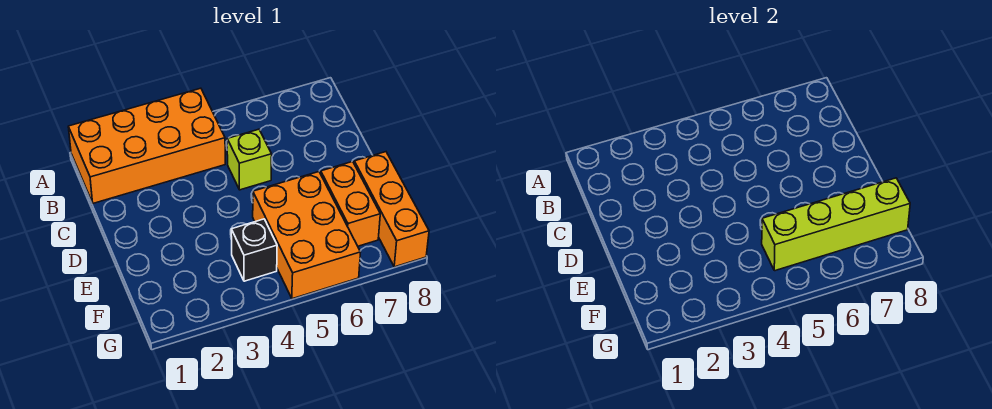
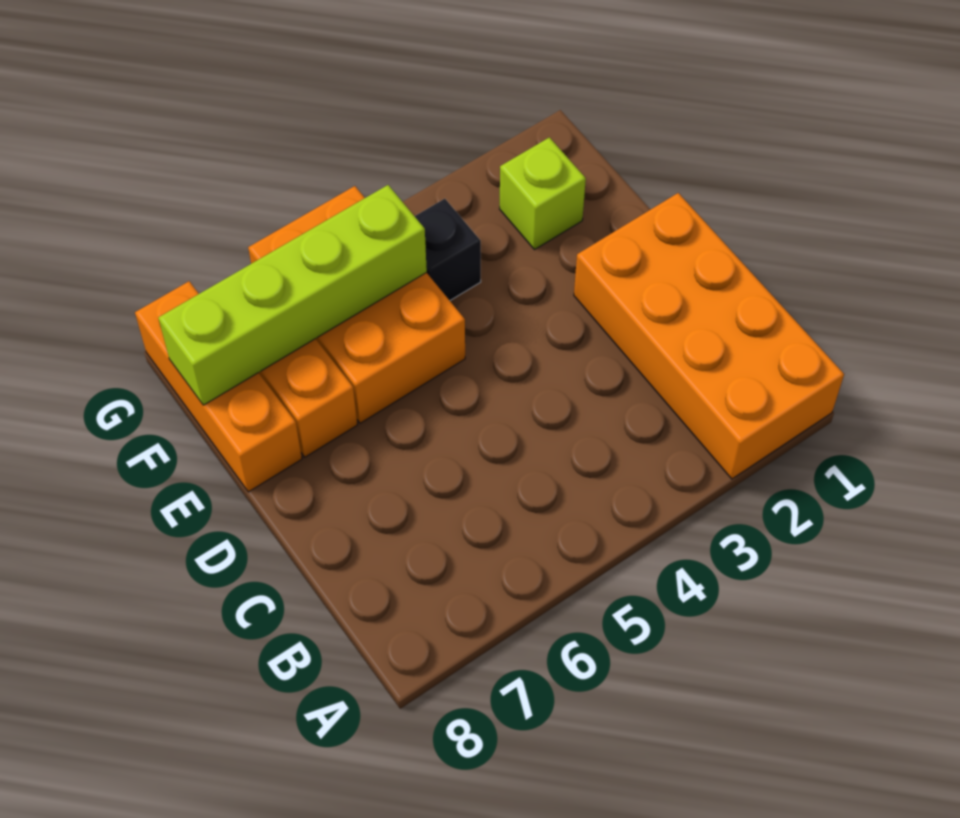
orange brick A1:B4 level 1 -> orange brick A1:D2 level 1
lime brick C5 level 1 -> lime brick F2 level 1

